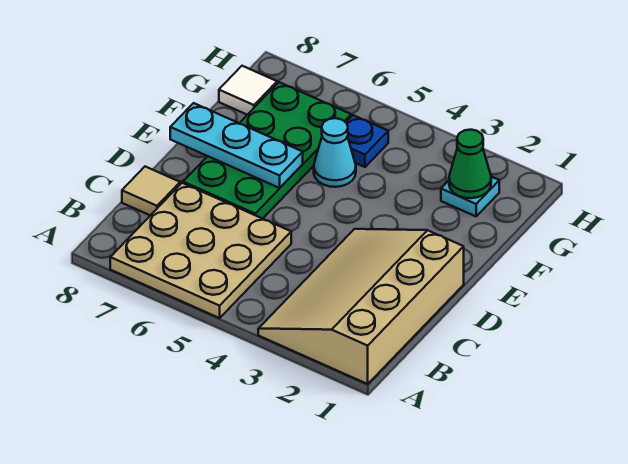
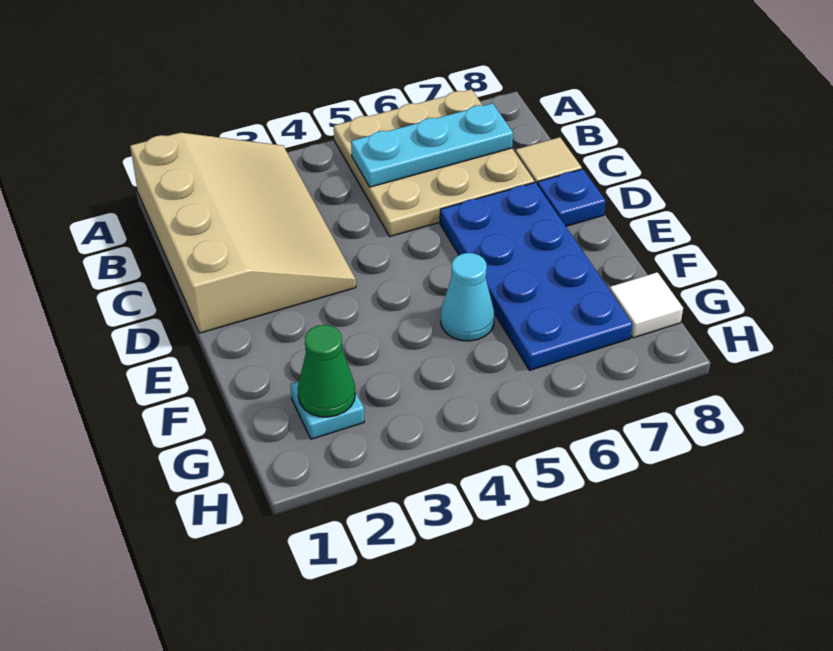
green plate D6:G7 level 1 -> blue plate D6:G7 level 1
cyan plate E6:E8 level 2 -> cyan plate B5:B7 level 2
blue plate G5 level 1 -> blue plate D8 level 1

